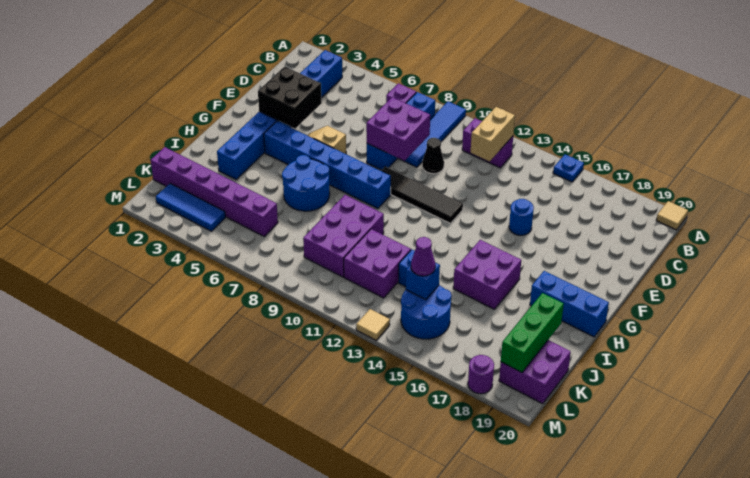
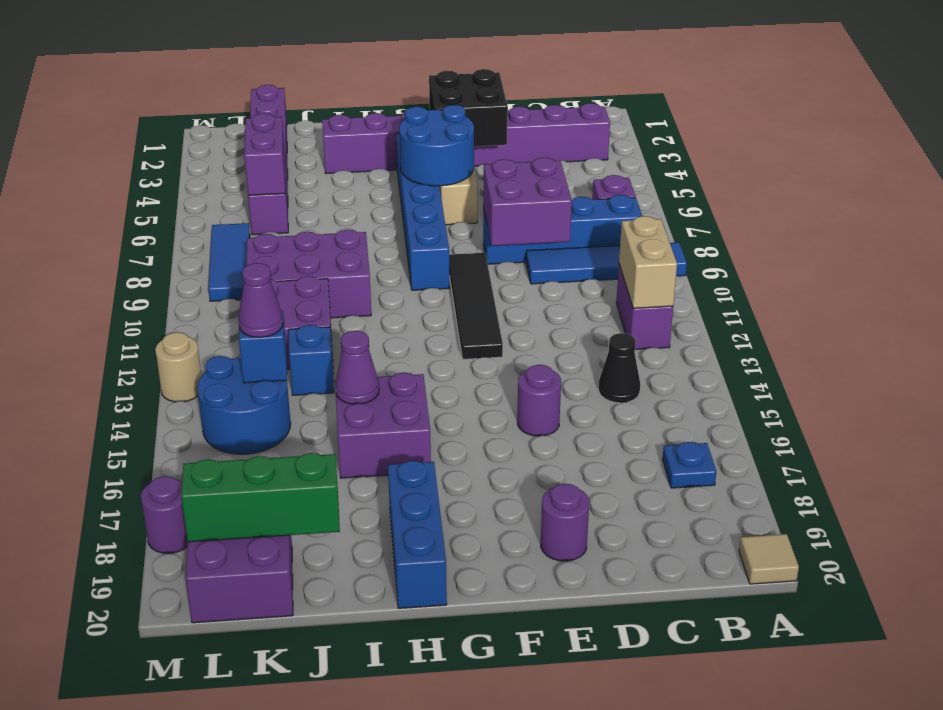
blue plate A15 level 1 -> blue plate B17 level 1
blue brick B3:I3 level 1 -> purple brick B3:I3 level 1
tan brick B12:C12 level 2 -> tan brick B11:B12 level 2
black cone D10 level 1 -> black cone C14 level 1
blue round brick E15 level 1 -> purple round brick E15 level 1
none -> purple round brick E19 level 1
blue round brick H6:I7 level 1 -> blue round brick F5:G6 level 2
none -> purple cone I15 level 2
none -> purple brick K5:K6 level 2
blue tile L2:L4 level 1 -> blue tile L7:L9 level 1
tan tile M13 level 1 -> tan round brick M13 level 1

